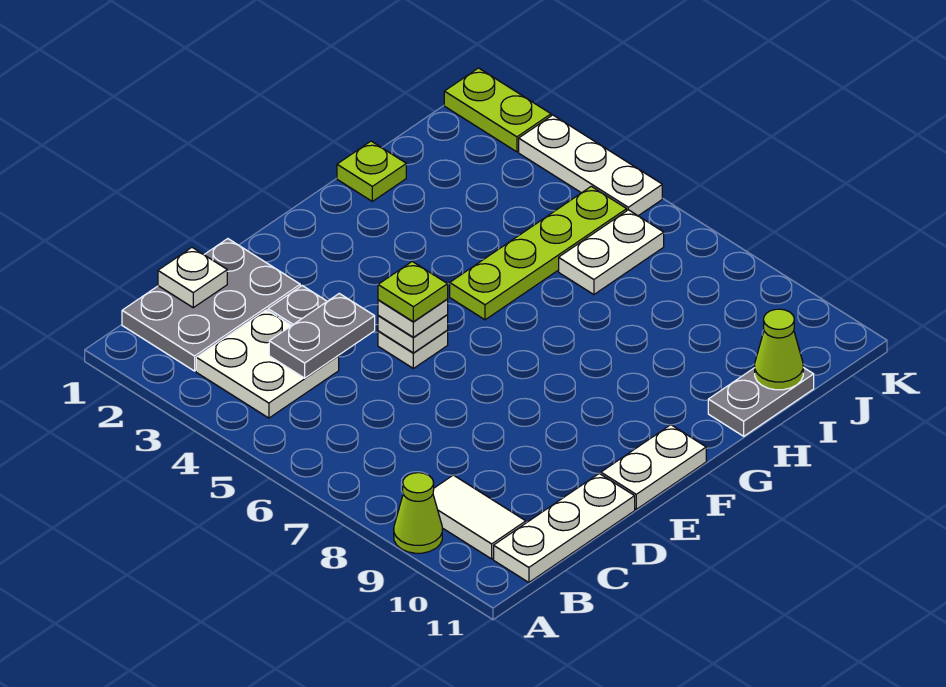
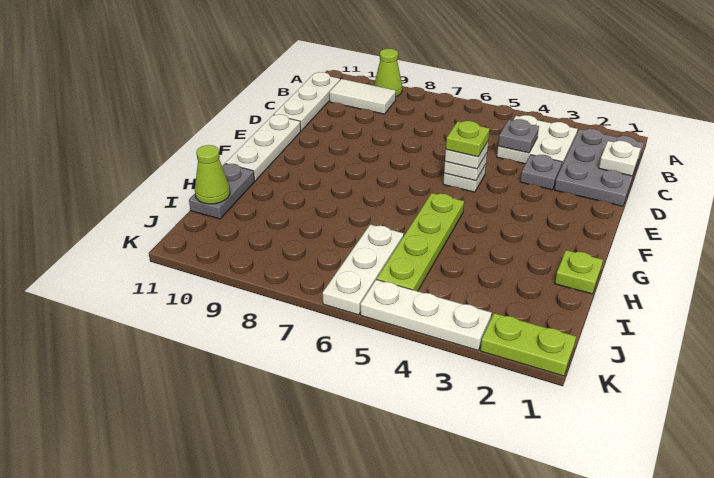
grey plate C4:D4 level 2 -> grey plate C4 level 2
white plate E11:F11 level 1 -> white plate E11:G11 level 1
white plate I6:J6 level 1 -> white plate I6:K6 level 1

